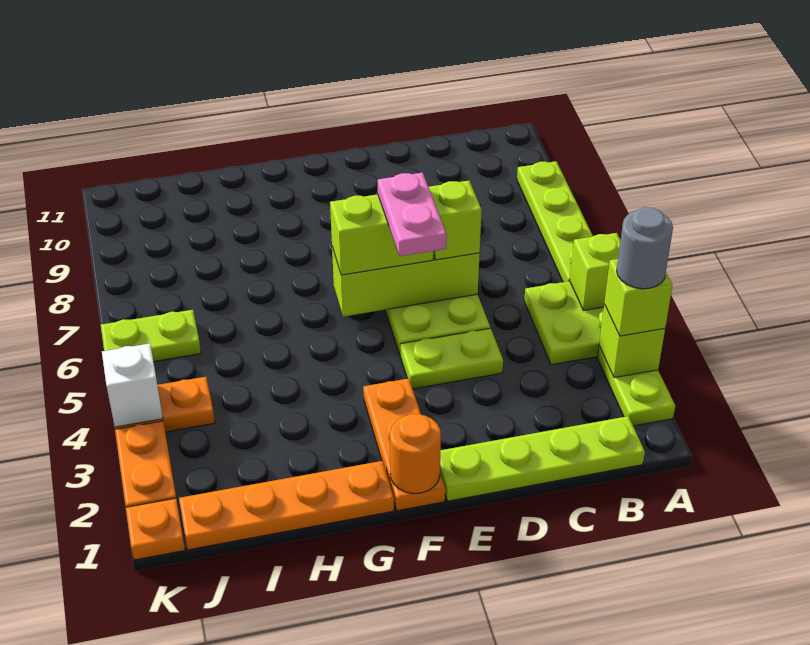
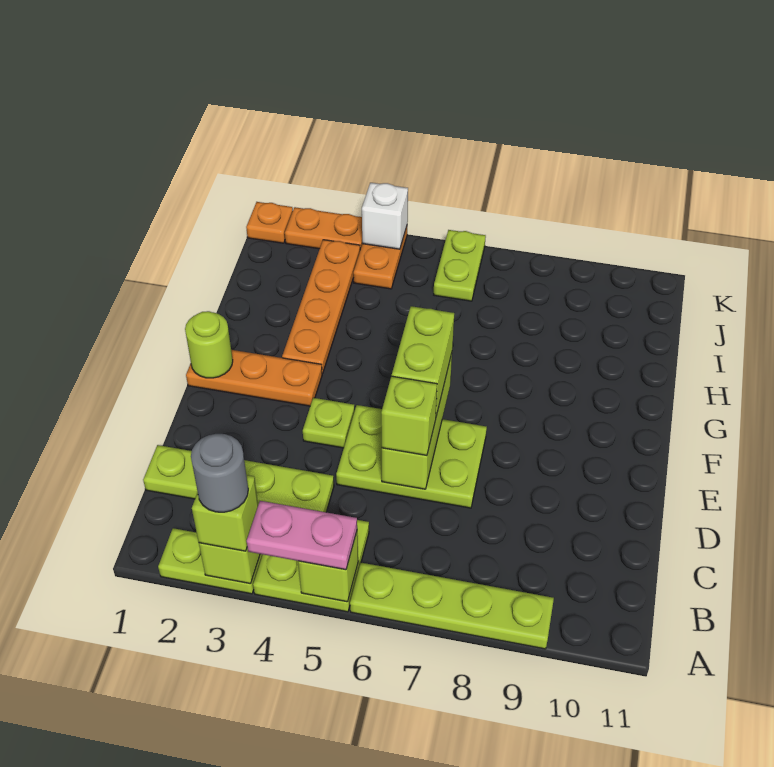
lime plate B1:E1 level 1 -> lime plate C1:C4 level 1
lime plate D4:E4 level 1 -> lime plate E4 level 1
pink plate E5:E6 level 4 -> pink plate A4:A5 level 3
orange round brick F1 level 2 -> lime round brick F1 level 2
orange plate G1:J1 level 1 -> orange plate G3:J3 level 1

